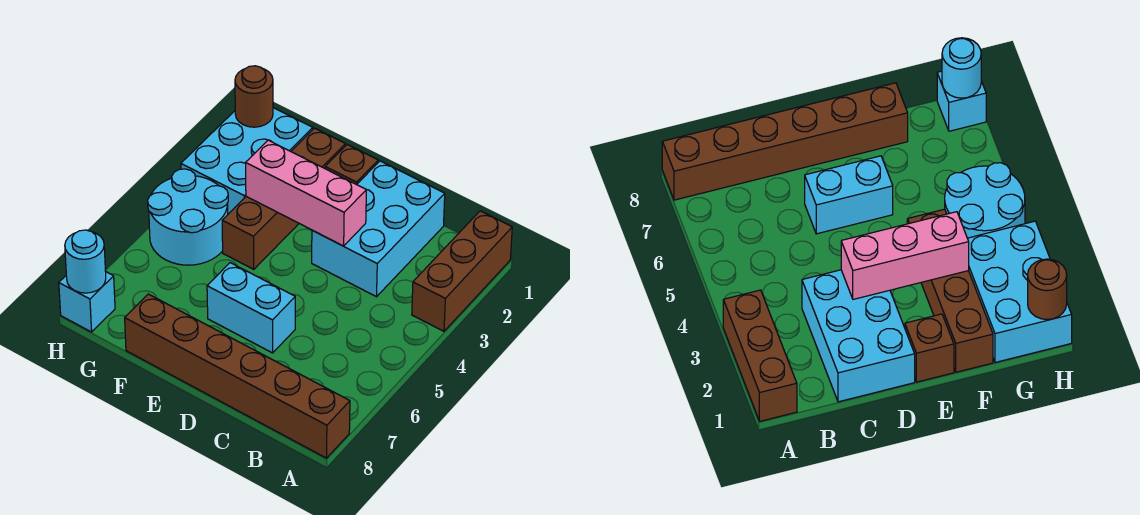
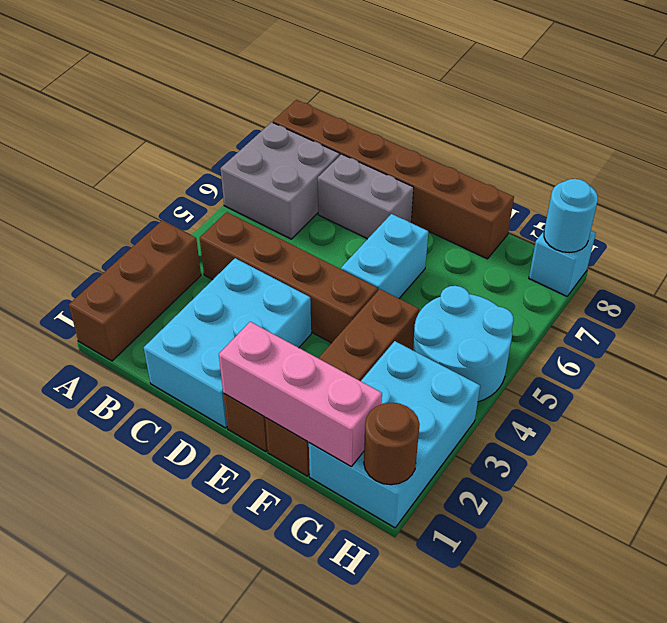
none -> grey brick A6:B7 level 1
none -> brown brick B4:E4 level 1
none -> grey brick C7:D7 level 1
pink brick D3:F3 level 2 -> pink brick E1:G1 level 2
cyan brick D6:E6 level 1 -> cyan brick E5:E6 level 1

